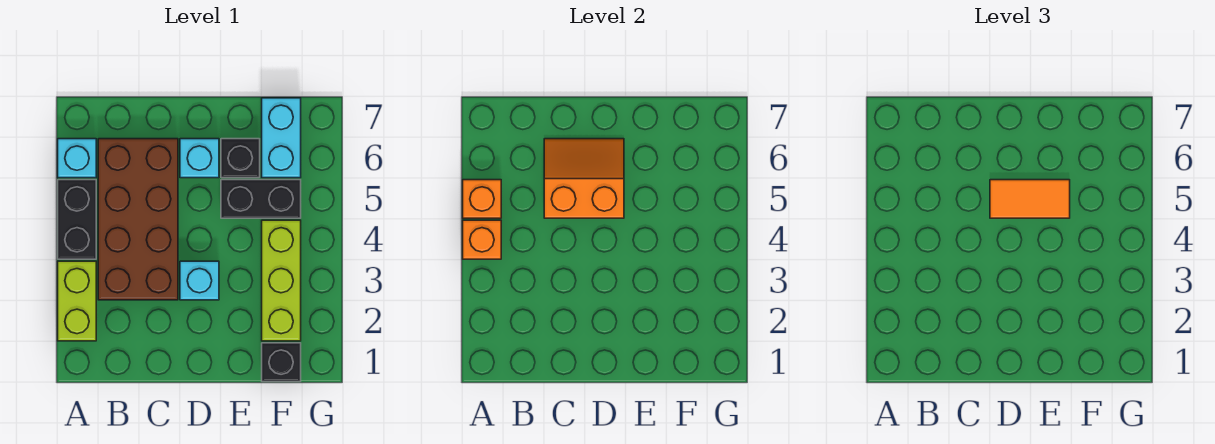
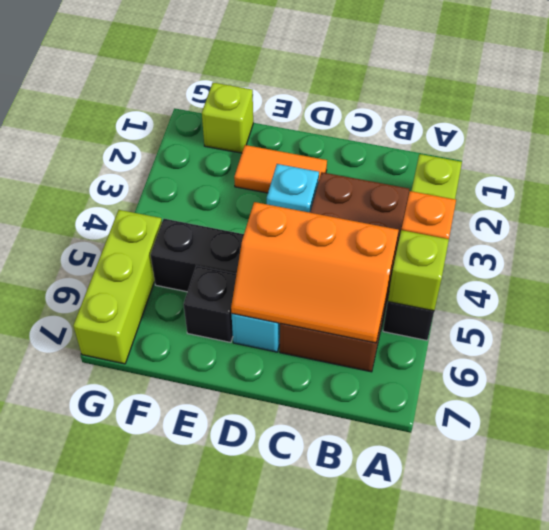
orange brick A5 level 2 -> lime brick A5 level 2
cyan brick A6 level 1 -> none
orange slope C5:D6 level 2 top 5 -> orange slope B5:D6 level 2 top 5
orange tile D5:E5 level 3 -> orange tile D2:E2 level 1
black brick F1 level 1 -> lime brick F1 level 1
lime brick F2:F4 level 1 -> lime brick G5:G7 level 1
cyan brick F6:F7 level 1 -> none

